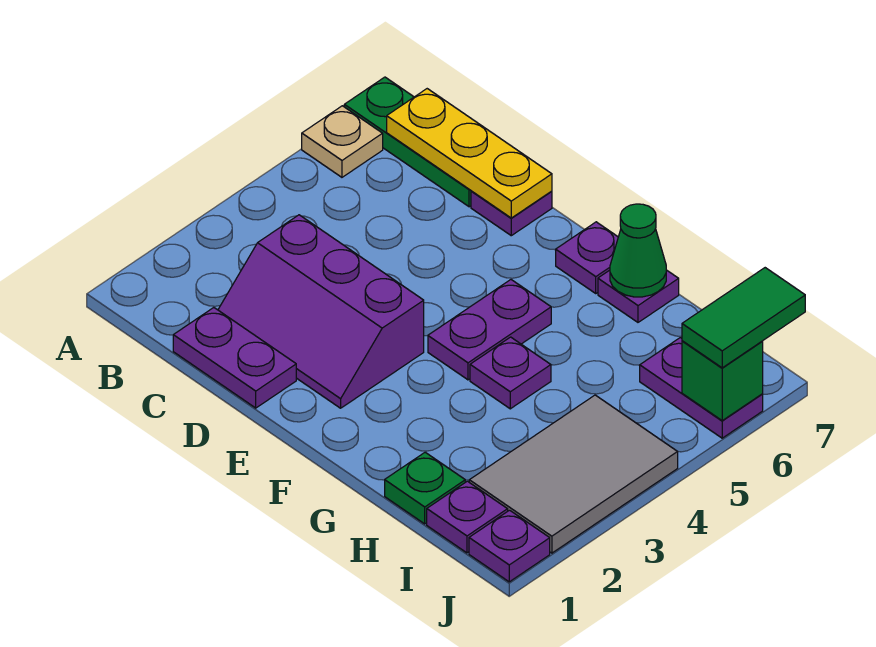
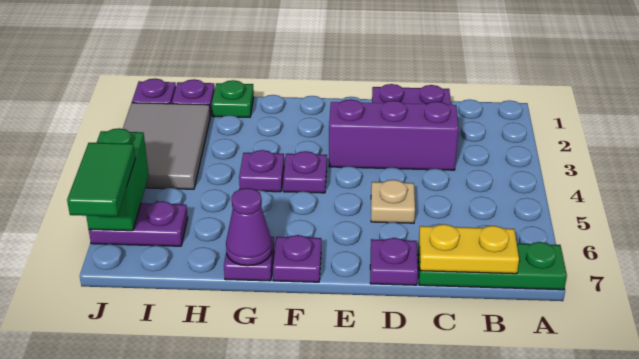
tan plate A6 level 1 -> tan plate D5 level 1
yellow plate B7:D7 level 2 -> yellow plate B7:C7 level 2
purple plate F4:F5 level 1 -> purple plate F4 level 1
green cone G7 level 2 -> purple cone G7 level 2
green brick J6 level 2 -> green brick J5:J6 level 2

